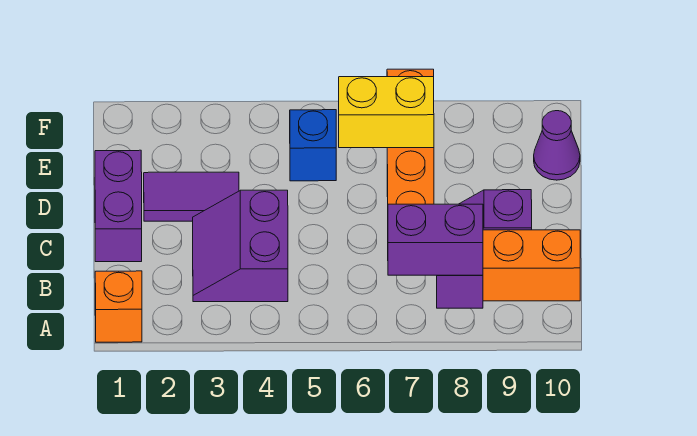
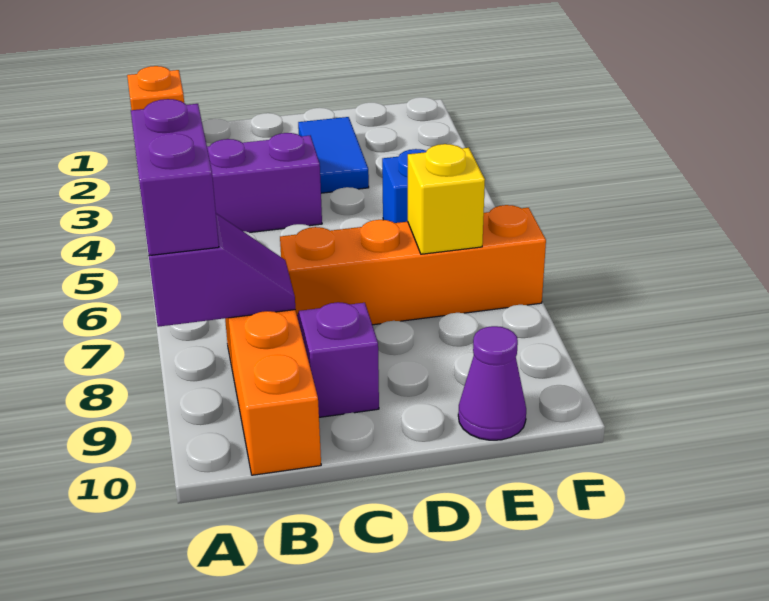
purple brick C1:D1 level 1 -> none
purple tile D2:D3 level 1 -> blue tile D2:D3 level 1
yellow brick E6:E7 level 2 -> yellow brick E7 level 2

